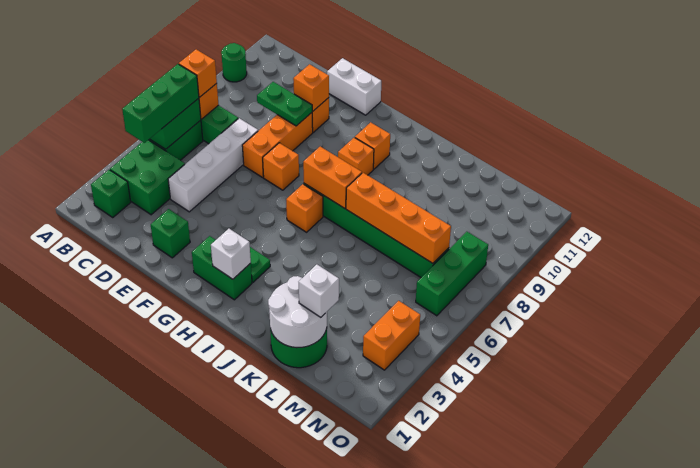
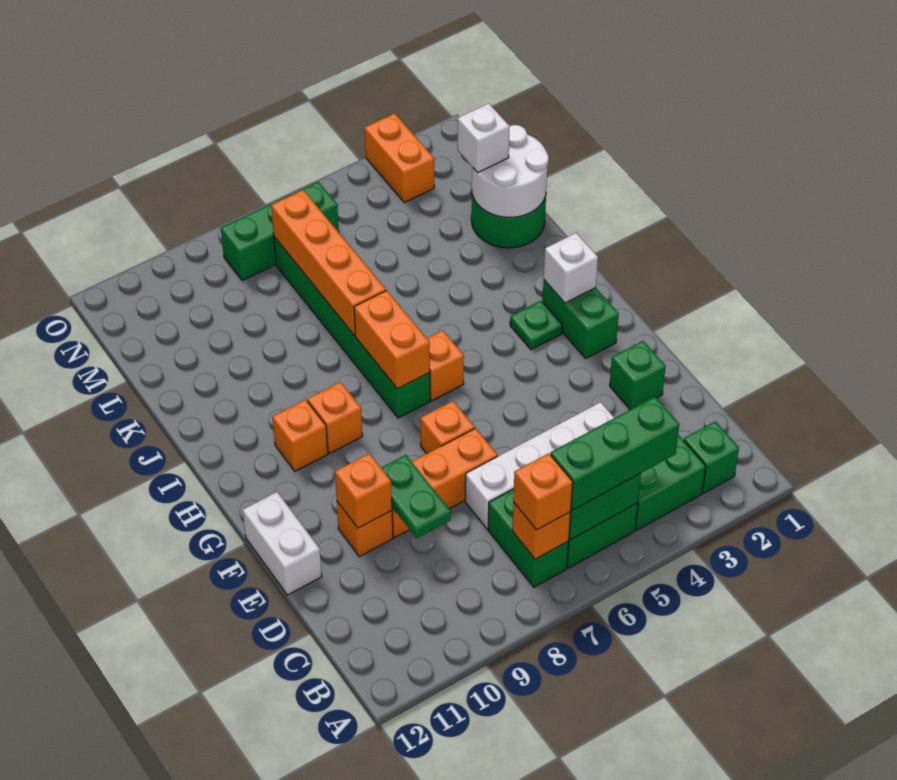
green round brick A10 level 1 -> none
orange brick N3:N4 level 1 -> orange brick N3:O3 level 1

